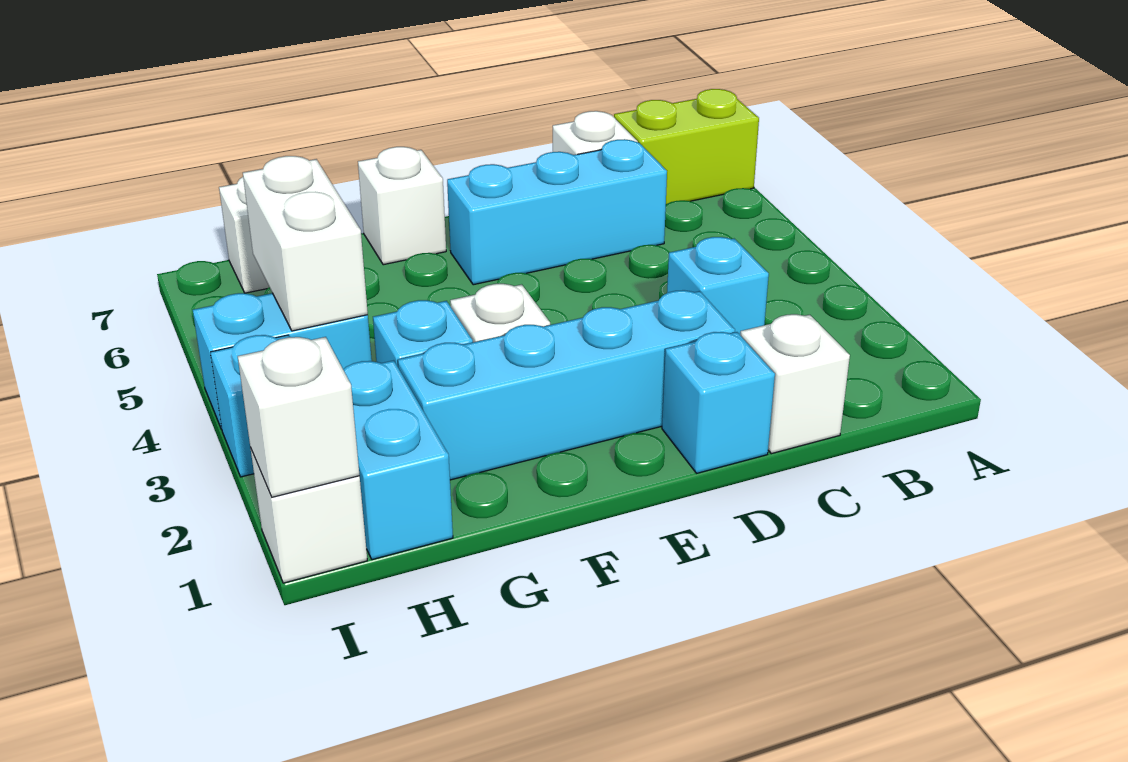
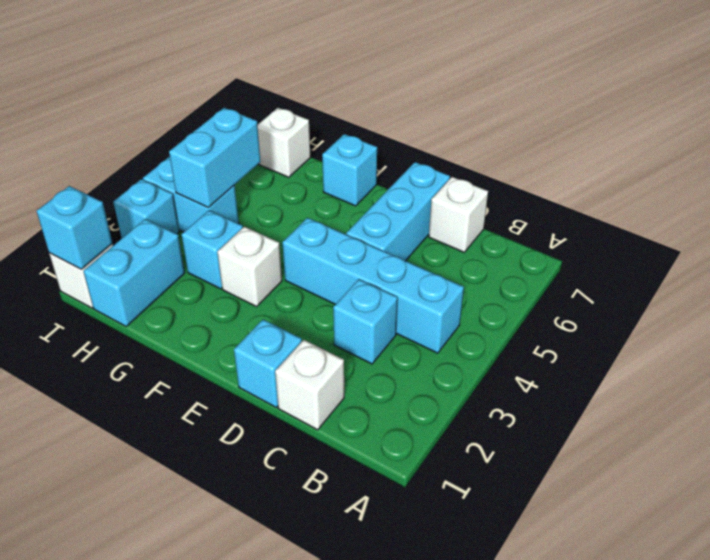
lime brick A7:B7 level 1 -> none
cyan brick C6:E6 level 1 -> cyan brick D5:D7 level 1
cyan brick D2:G2 level 1 -> cyan brick B4:E4 level 1
white brick F7 level 1 -> cyan brick F7 level 1
white brick H4:H5 level 2 -> cyan brick H4:H5 level 2
white brick I1 level 2 -> cyan brick I1 level 2

